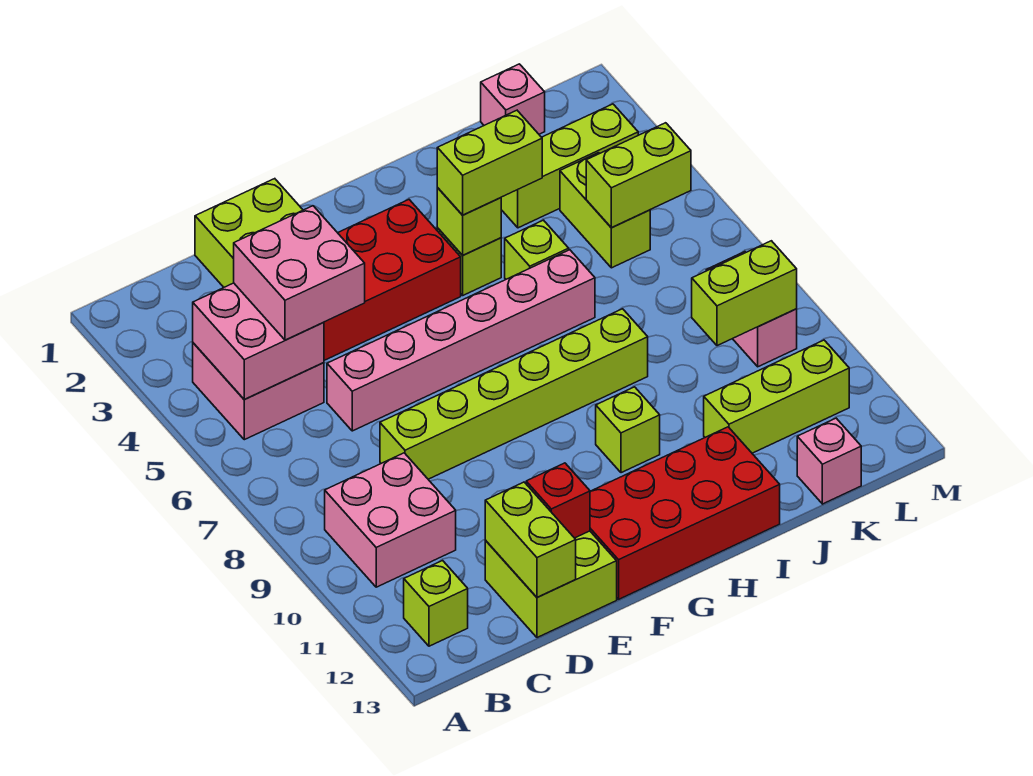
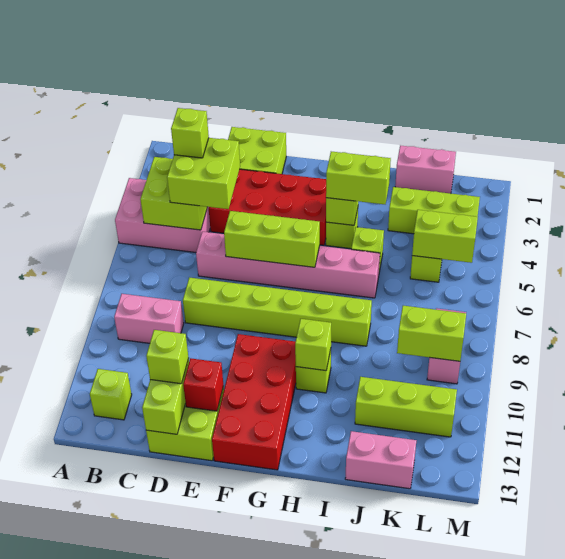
pink brick B4:C5 level 1 -> pink brick A4:C5 level 1
pink brick B4:C5 level 2 -> lime brick B4:C5 level 2
pink brick B9:C10 level 1 -> pink brick B9:C9 level 1
pink brick C4:D5 level 3 -> lime brick C4:D5 level 3
none -> lime brick C4 level 4
none -> lime brick D12 level 3
none -> lime brick E6:G6 level 2
red brick F12:I13 level 1 -> red brick F10:G13 level 1
none -> lime brick H10 level 2
pink brick K1 level 1 -> pink brick J1:K1 level 1
pink brick K13 level 1 -> pink brick J13:K13 level 1

